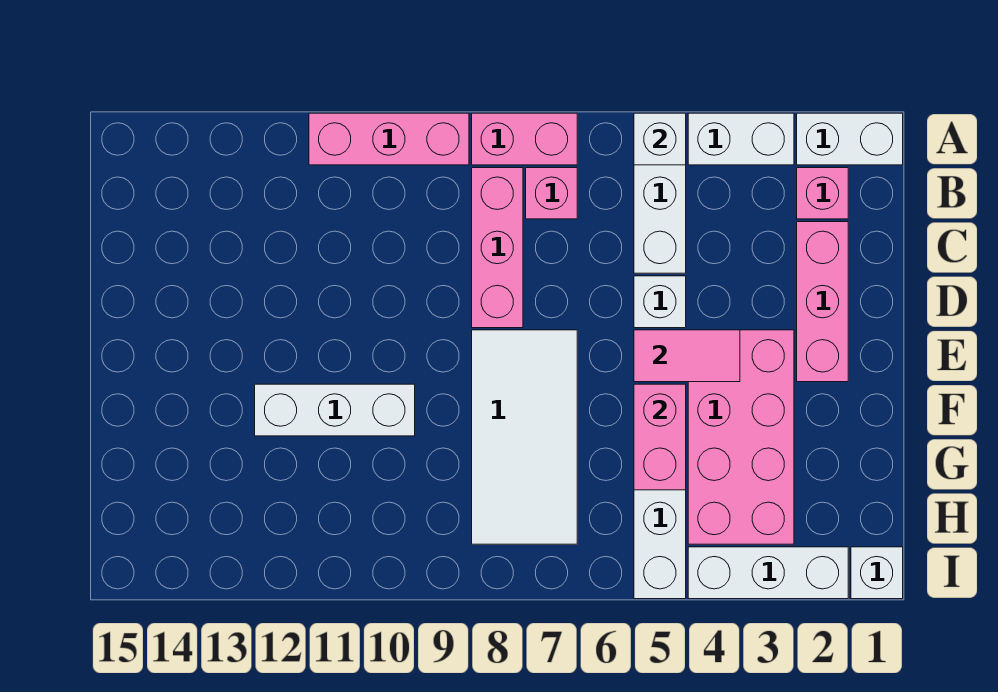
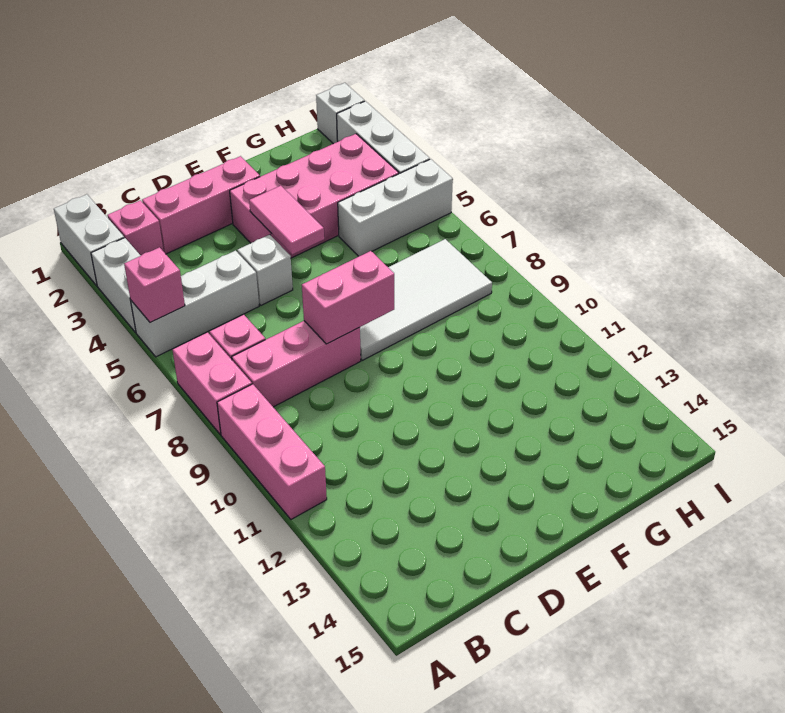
white brick A5 level 2 -> pink brick A5 level 2
pink brick F5:G5 level 2 -> pink brick D8:E8 level 2
white brick F10:F12 level 1 -> none

